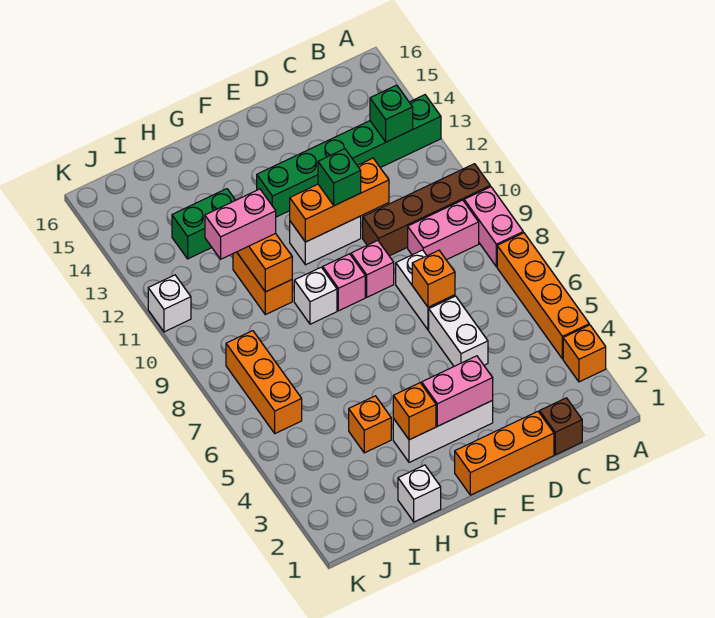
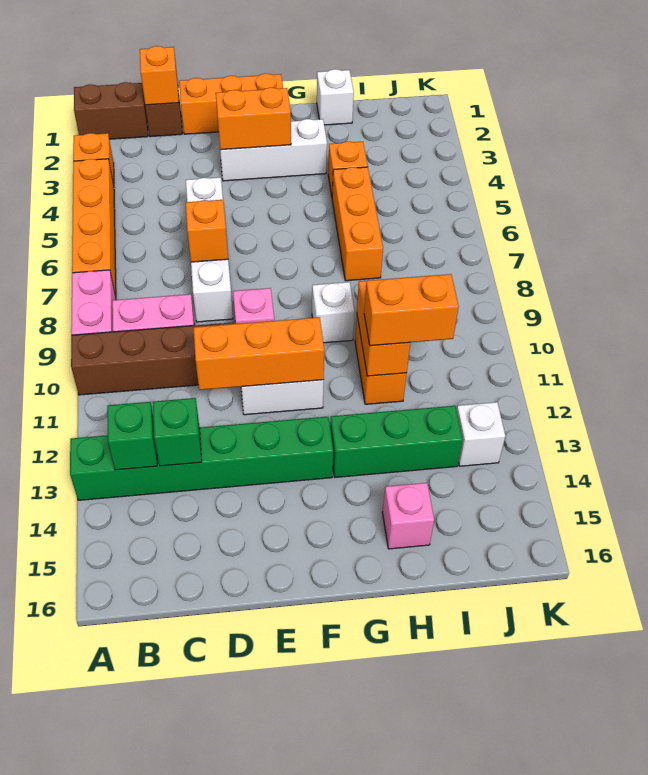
none -> brown brick A1:B1 level 1
pink brick E3:F3 level 2 -> orange brick E3:F3 level 2
green brick E11 level 3 -> green brick C13 level 2
pink brick F9 level 1 -> pink brick H15 level 1
orange brick G3 level 2 -> orange brick C1 level 2
pink brick H11:I11 level 3 -> orange brick H11:I11 level 3
green brick H13:I13 level 1 -> green brick G13:I13 level 1
orange brick J6:J8 level 1 -> orange brick H5:H7 level 1
white brick K11 level 1 -> white brick J13 level 1

